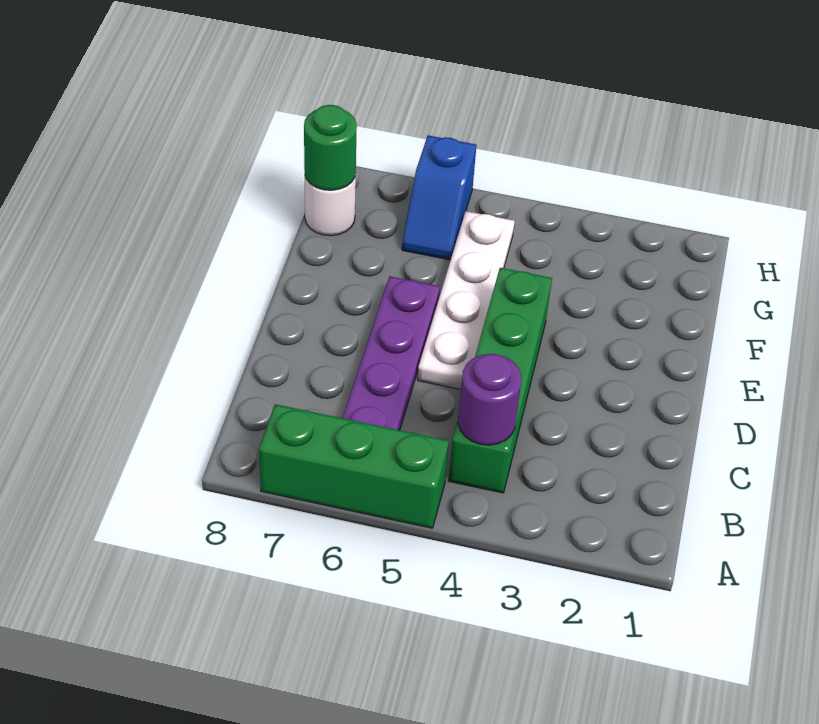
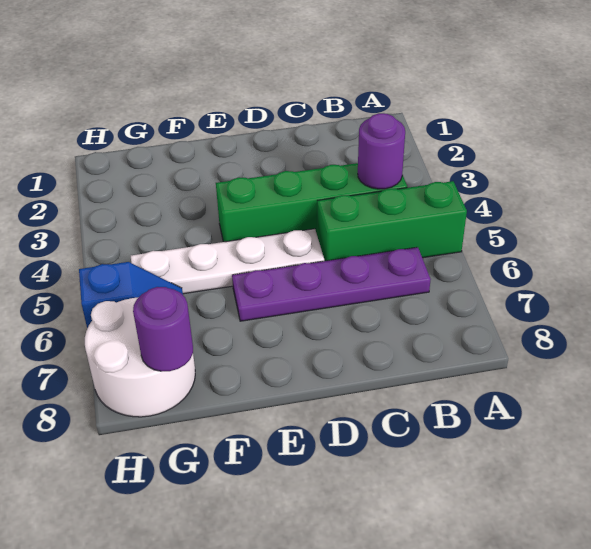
green brick A5:A7 level 1 -> green brick A5:C5 level 1
white round brick G8 level 1 -> white round brick G7:H8 level 1
green round brick G8 level 2 -> purple round brick G8 level 2

